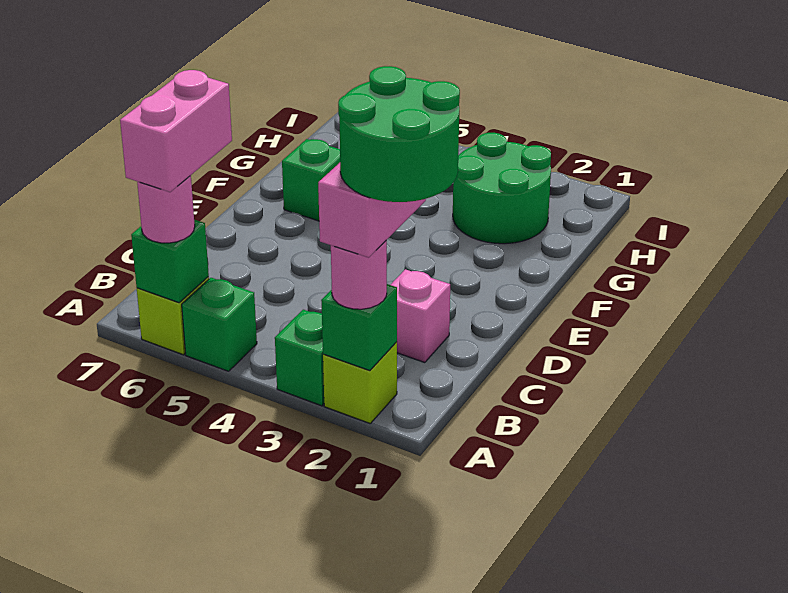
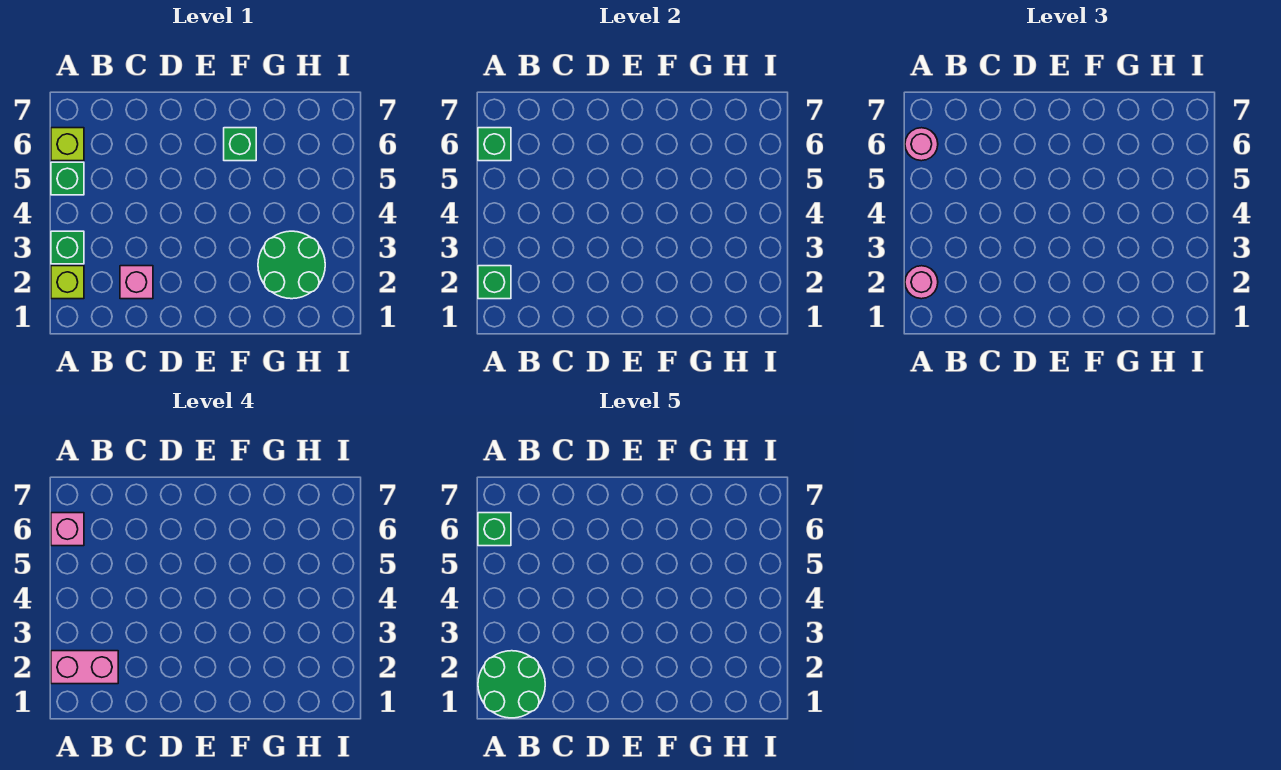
pink brick A6:B6 level 4 -> pink brick A6 level 4
none -> green brick A6 level 5

